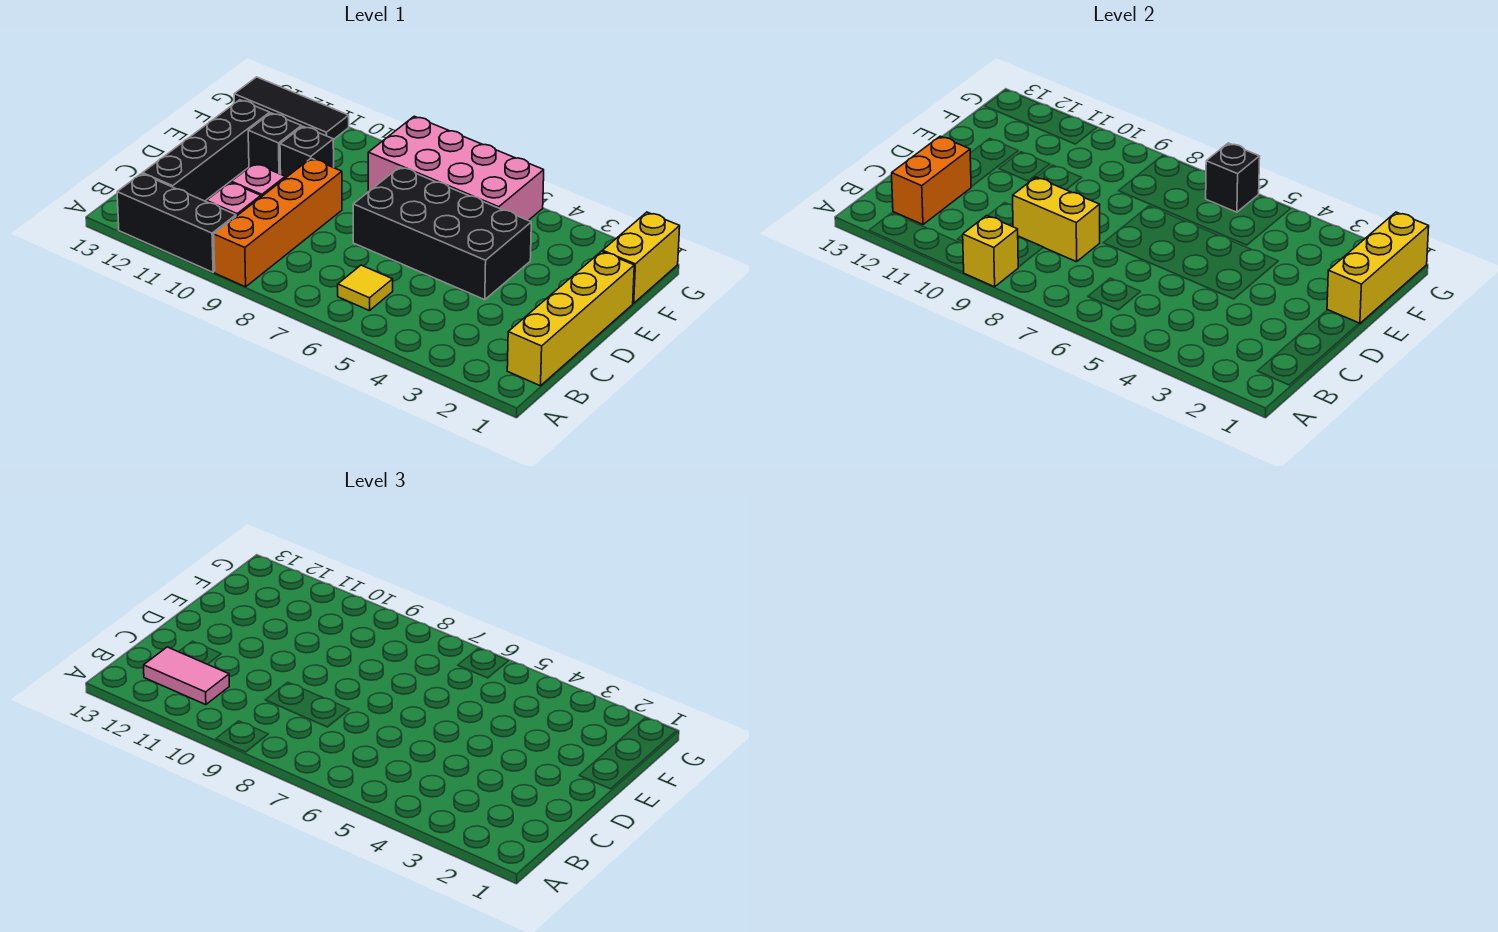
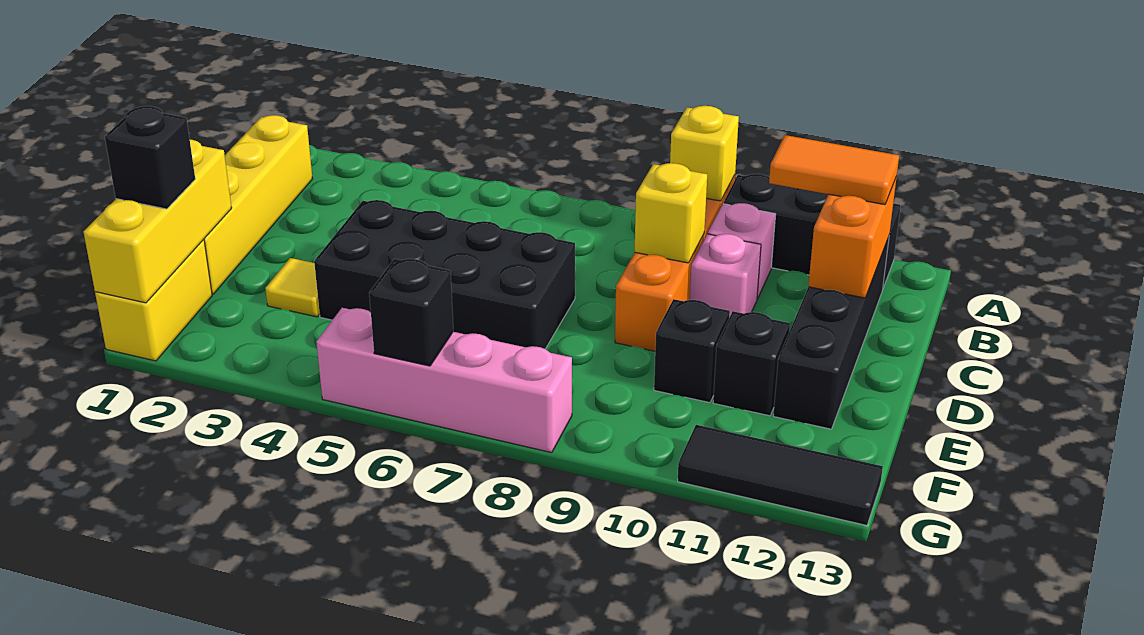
yellow tile B6 level 1 -> yellow tile E3 level 1
pink tile B11:B12 level 3 -> orange tile B11:B12 level 3
yellow brick C8:C9 level 2 -> yellow brick C9 level 2
none -> black brick F1 level 3
pink brick F5:G8 level 1 -> pink brick G5:G8 level 1

